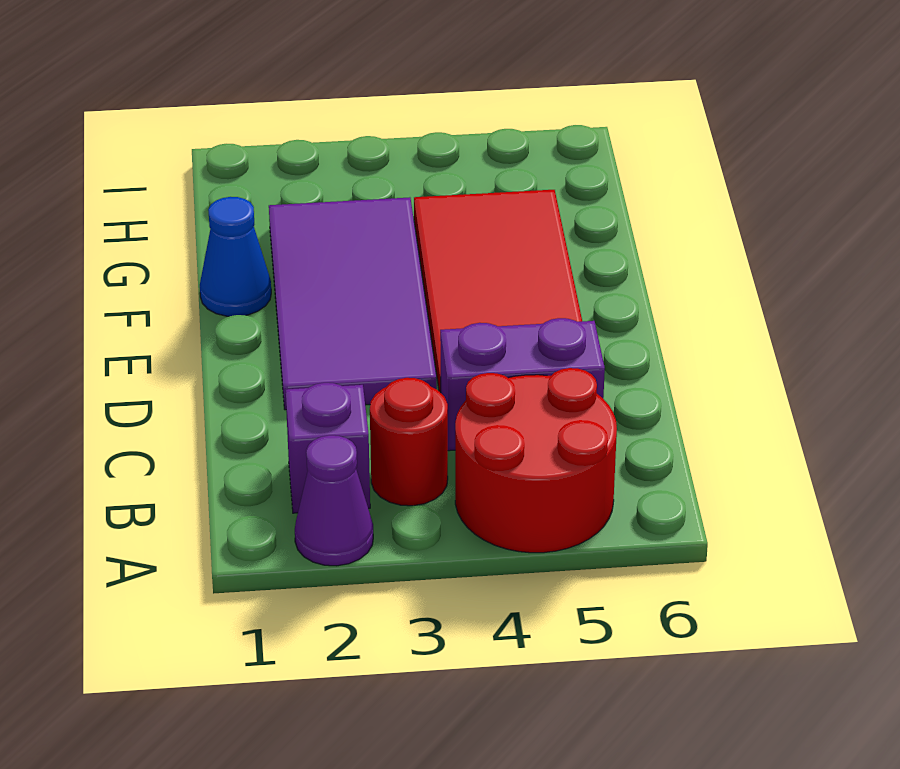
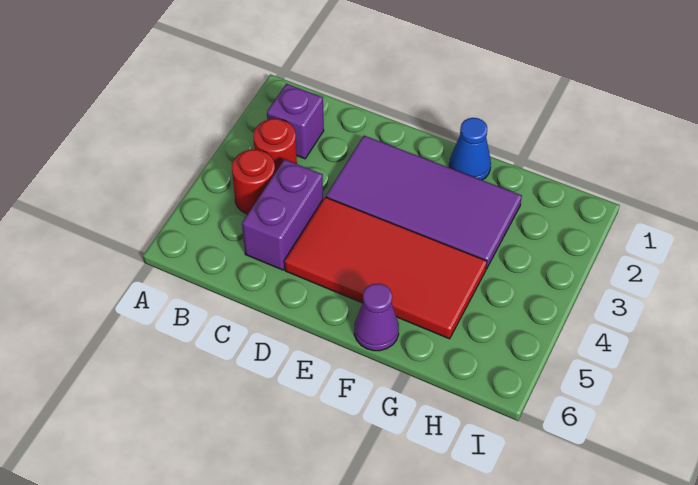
purple cone A2 level 1 -> purple cone F6 level 1
red round brick A4:B5 level 1 -> red round brick B4 level 1

